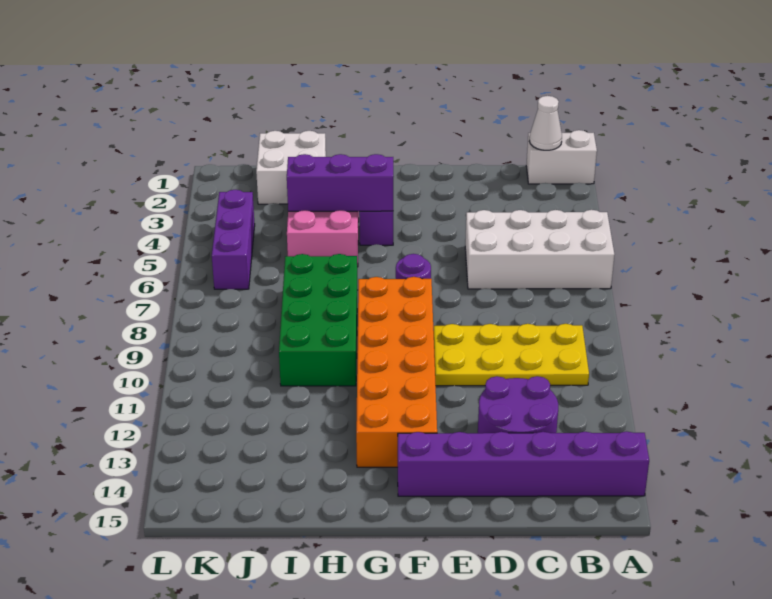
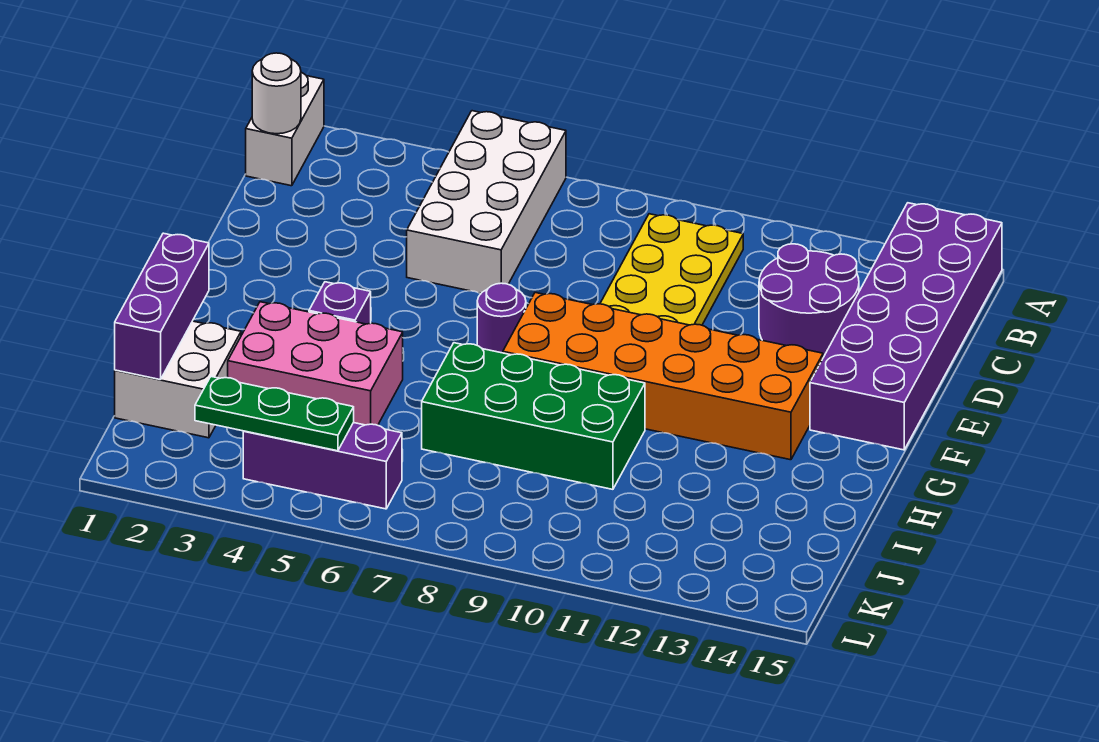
purple brick A14:F14 level 1 -> purple brick A14:F15 level 1
white cone B1 level 2 -> white round brick B1 level 2
purple brick G4:I4 level 2 -> purple brick H1:J1 level 2
none -> green plate K3:K5 level 2

